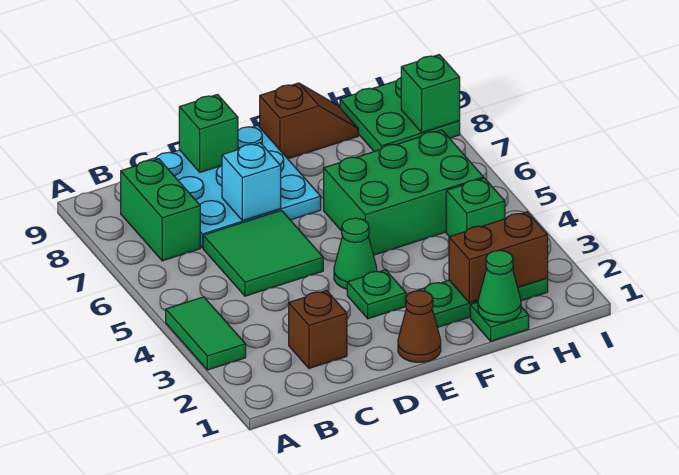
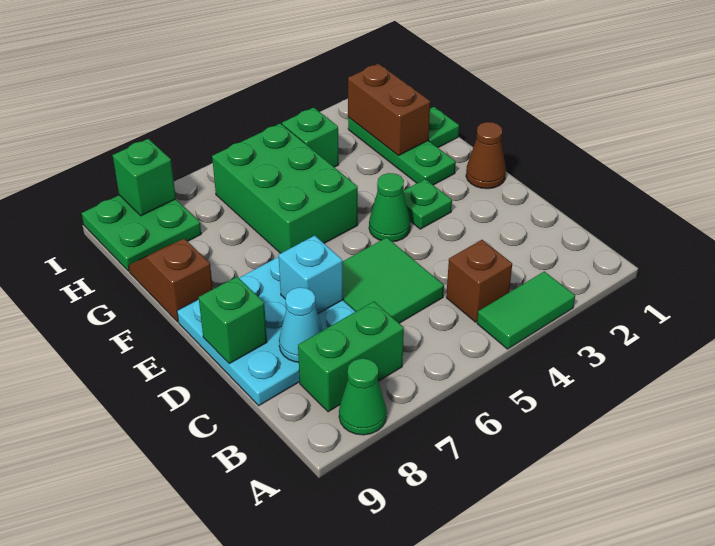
brown brick C2 level 1 -> brown brick B4 level 1
none -> cyan cone C8 level 2
green cone G1 level 2 -> green cone A8 level 1

